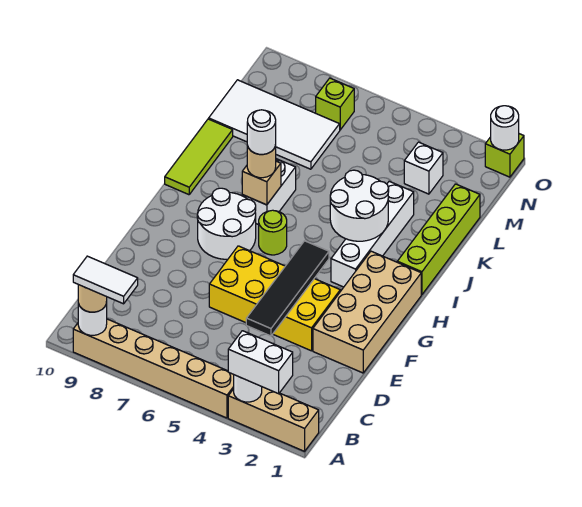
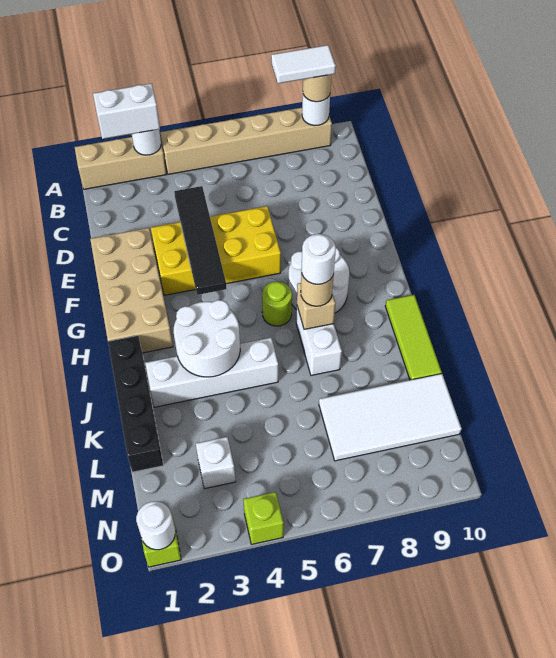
white brick H3:K3 level 1 -> white brick J2:J5 level 1
lime brick I1:L1 level 1 -> black brick I1:L1 level 1
lime brick N7 level 1 -> lime brick O4 level 1

